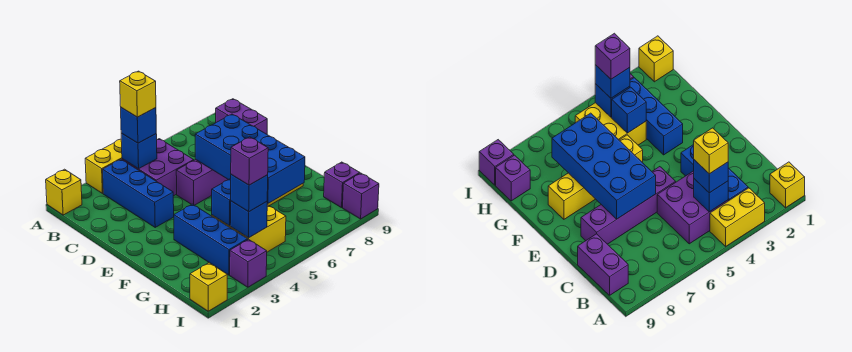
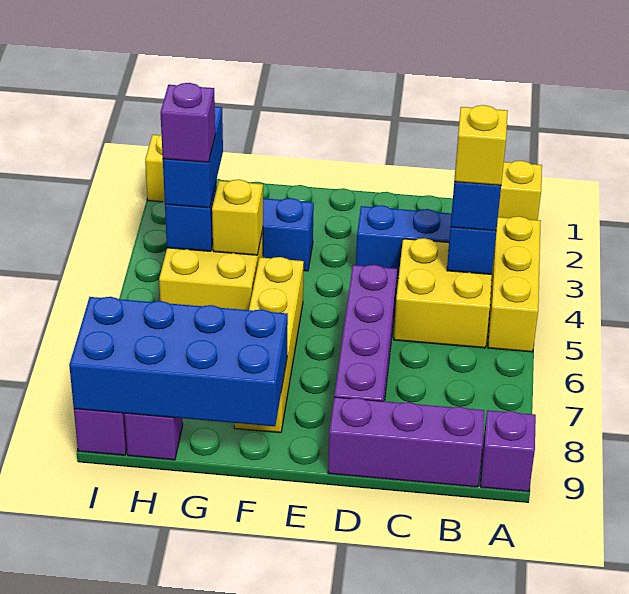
yellow brick A3:A4 level 1 -> yellow brick A3:A5 level 1
purple brick B4:C5 level 1 -> yellow brick B4:C5 level 1
purple brick B9:C9 level 1 -> purple brick B9:D9 level 1
blue brick D6:G7 level 2 -> blue brick F8:I9 level 2
blue brick G4 level 2 -> yellow brick G4 level 2
blue brick H4 level 3 -> blue brick H3:H4 level 3
purple brick I3 level 1 -> purple brick A9 level 1

